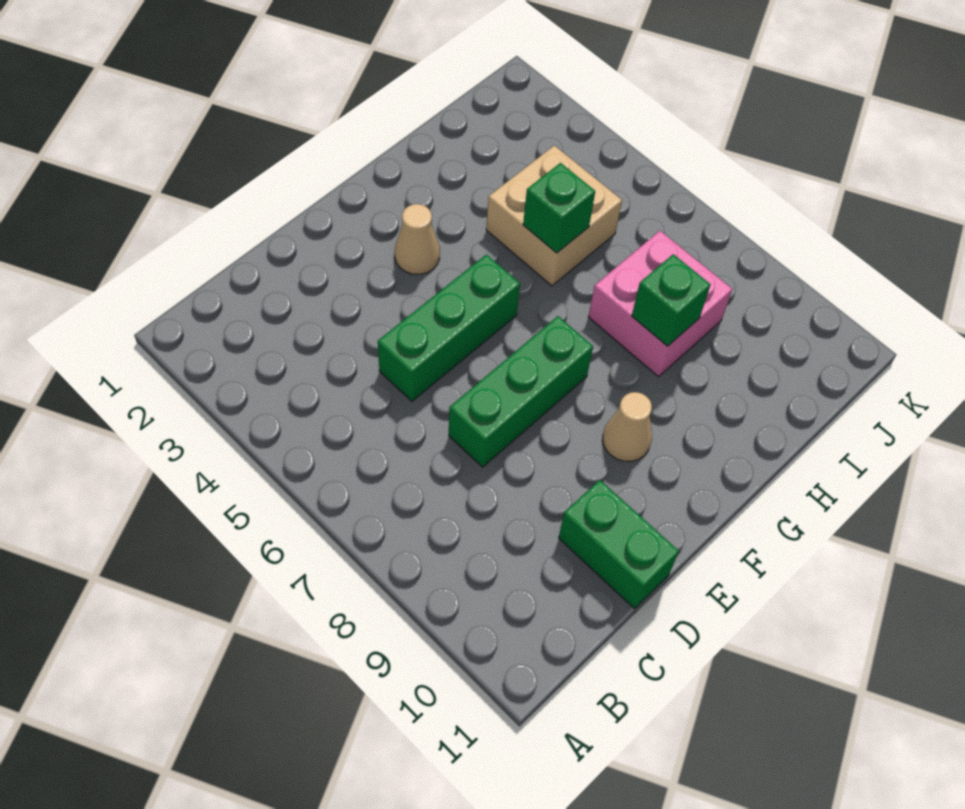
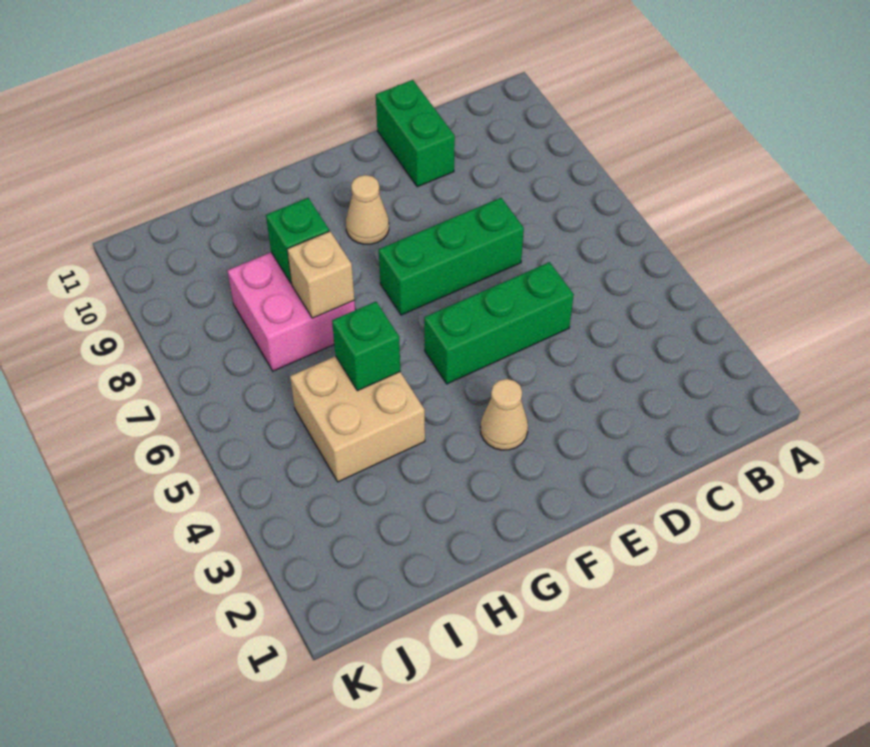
none -> tan brick H7 level 2

